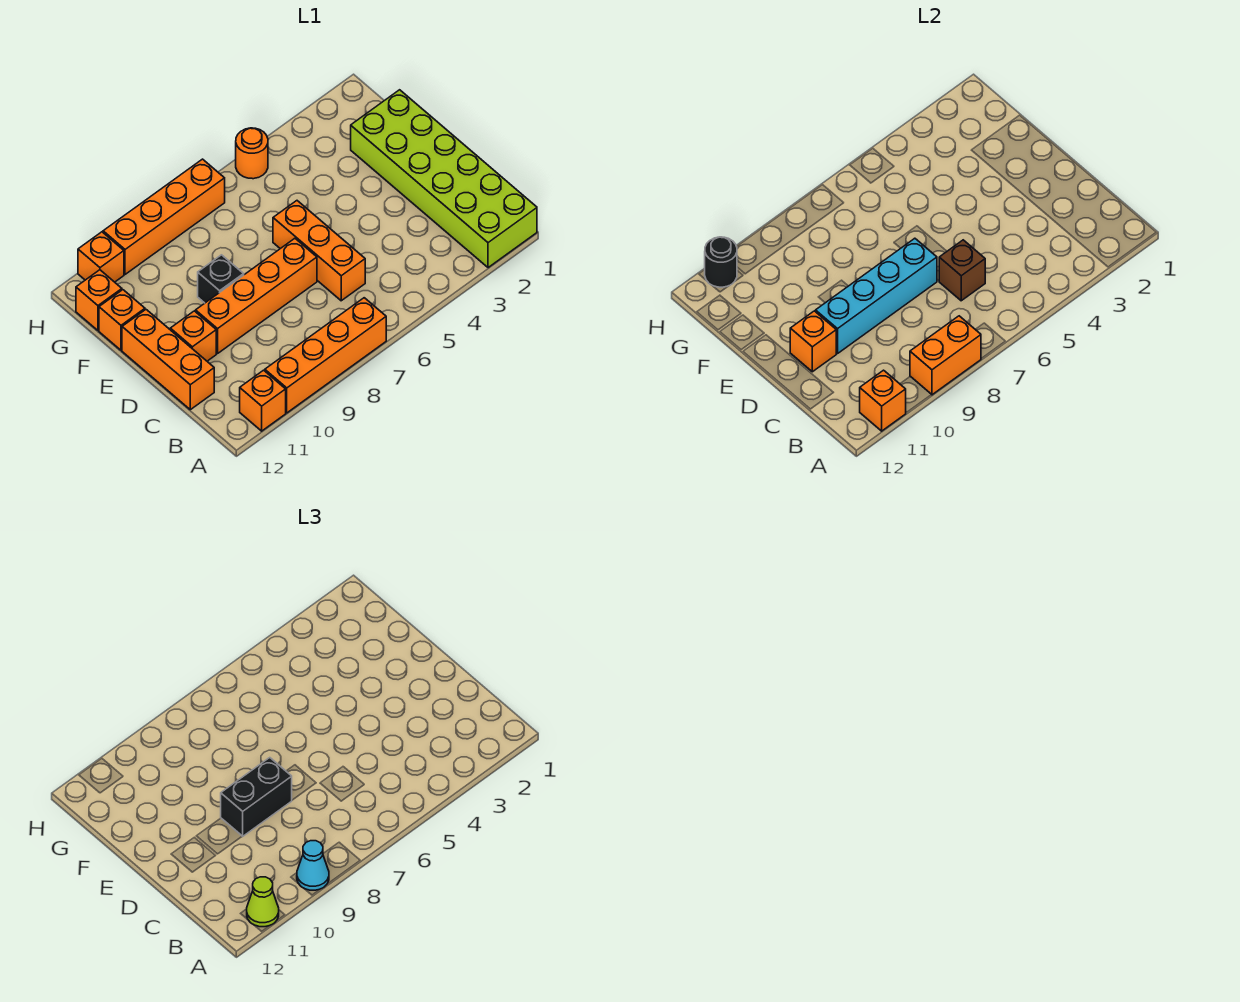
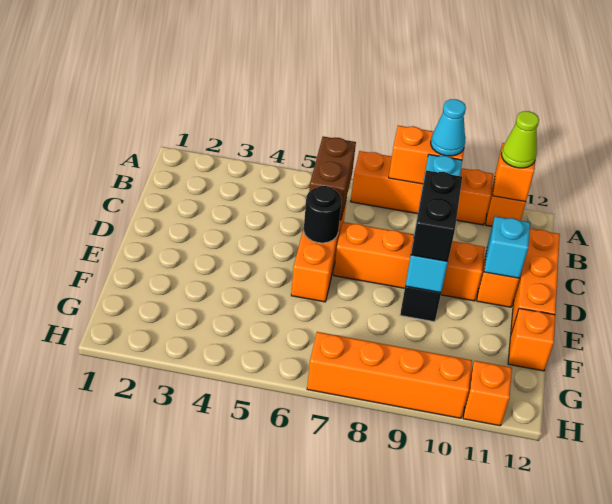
lime brick A1:F2 level 1 -> none
brown brick C6 level 2 -> brown brick B6:C6 level 2
cyan brick D7:D10 level 2 -> cyan brick B9:E9 level 2
black brick D8:D9 level 3 -> black brick D9:E9 level 3
orange brick D11 level 2 -> cyan brick D11 level 2
orange brick G12 level 1 -> none
orange round brick H5 level 1 -> none
black round brick H11 level 2 -> black round brick D6 level 2

